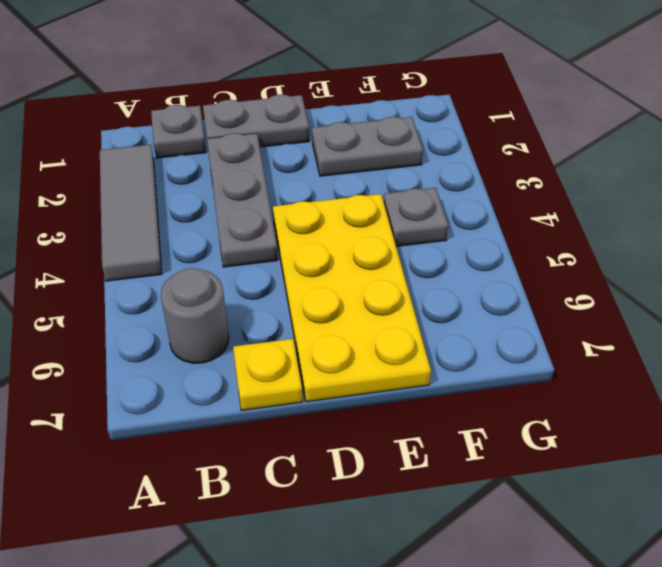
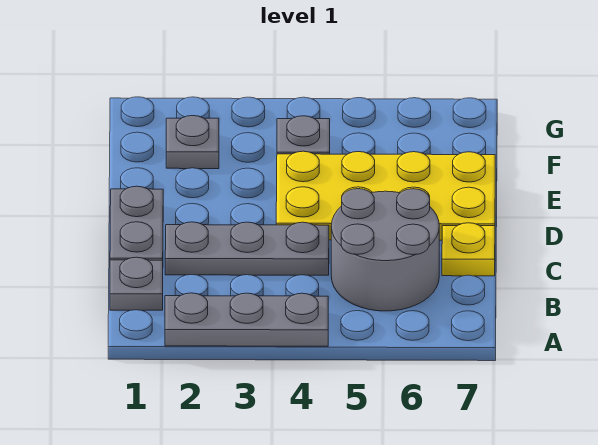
grey tile A2:A4 level 1 -> grey plate A2:A4 level 1
grey round brick B6 level 1 -> grey round brick B5:C6 level 1
grey plate E2:F2 level 1 -> grey plate F2 level 1

